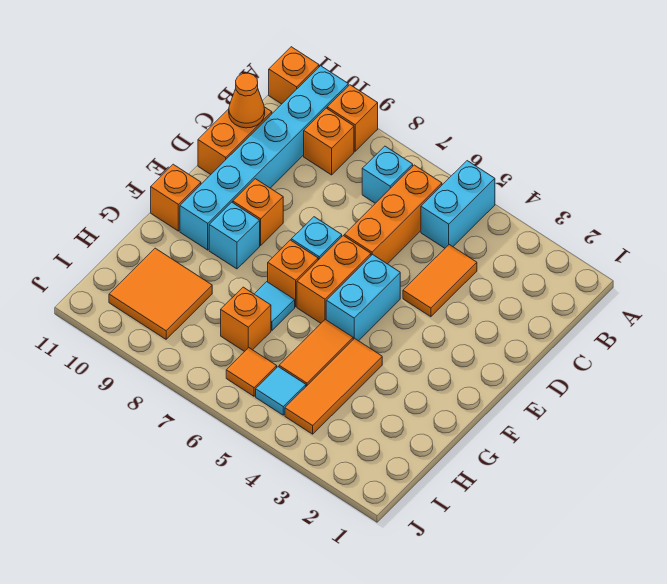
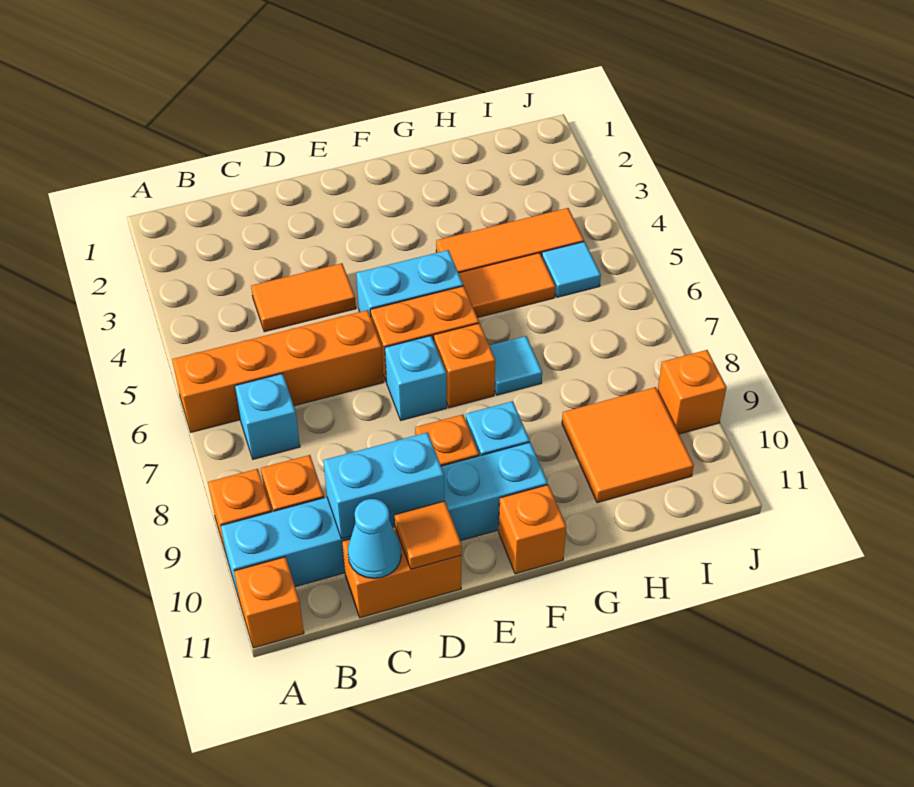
cyan brick A5:B5 level 1 -> cyan brick C10:D10 level 2
orange brick B6:D6 level 1 -> orange brick A6:D6 level 1
orange cone C11 level 2 -> cyan cone C11 level 2
orange brick H7 level 1 -> orange brick J9 level 1
orange tile I6 level 1 -> orange tile D11 level 2

